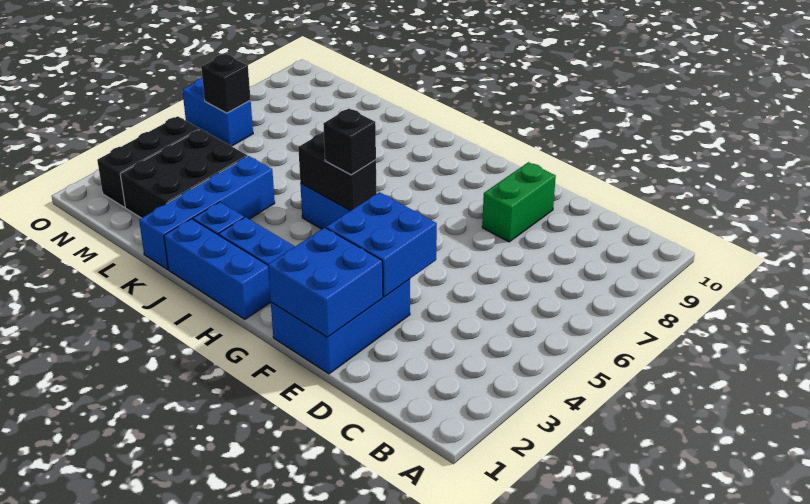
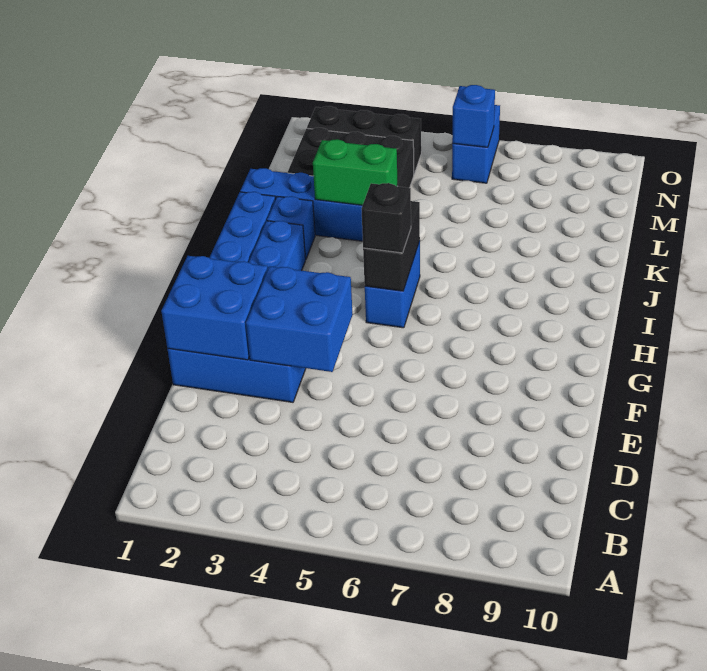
green brick E8:E9 level 1 -> green brick K3:K4 level 2
black brick N6 level 2 -> blue brick N6 level 2

